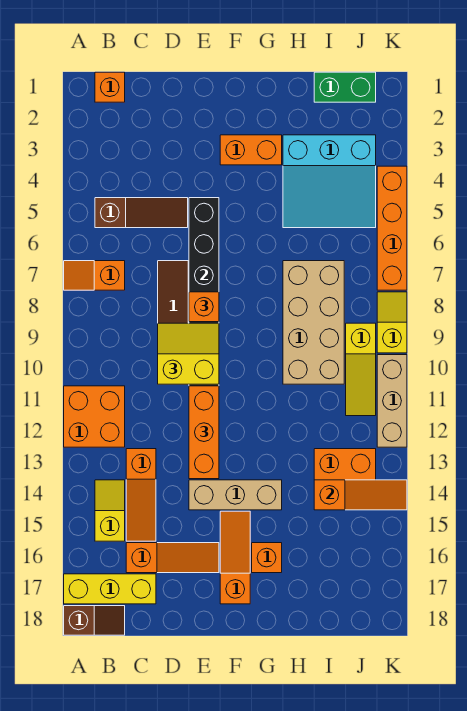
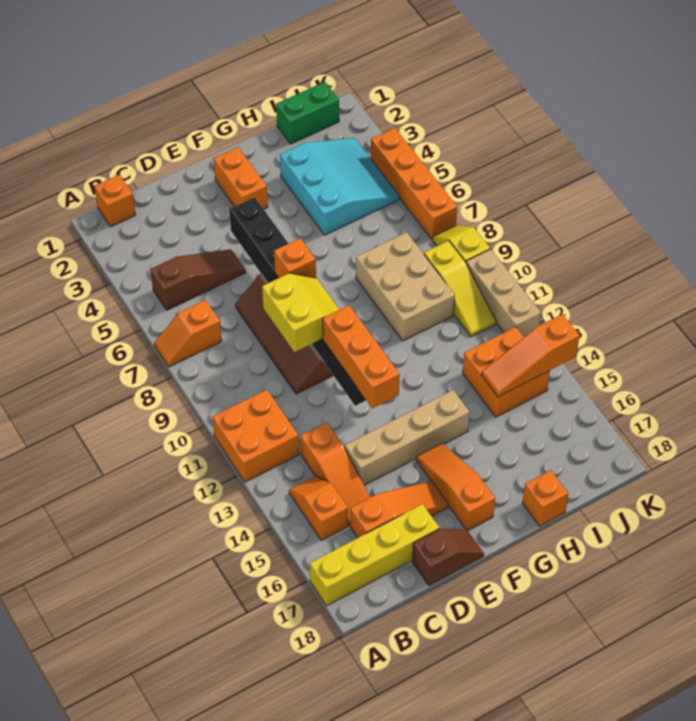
yellow brick A17:C17 level 1 -> yellow brick A17:D17 level 1
brown slope A18:B18 level 1 top A -> brown slope D18:E18 level 1 top D
yellow slope B14:B15 level 1 top 15 -> orange slope B14:B15 level 1 top 15
yellow slope D9:E10 level 3 top 10 -> yellow slope D9:E10 level 3 top D
tan brick E14:G14 level 1 -> tan brick D14:G14 level 1
orange brick F3:G3 level 1 -> orange brick F2:F3 level 1
orange brick G16 level 1 -> orange brick H18 level 1
cyan slope H3:J5 level 1 top 3 -> cyan slope H3:J5 level 1 top H
tan brick H7:I10 level 1 -> tan brick H8:I10 level 1
orange slope I14:K14 level 2 top I -> orange slope I14:K14 level 2 top K

